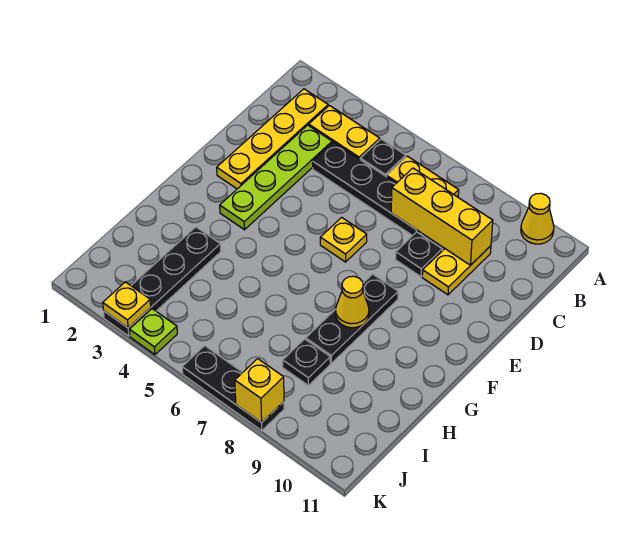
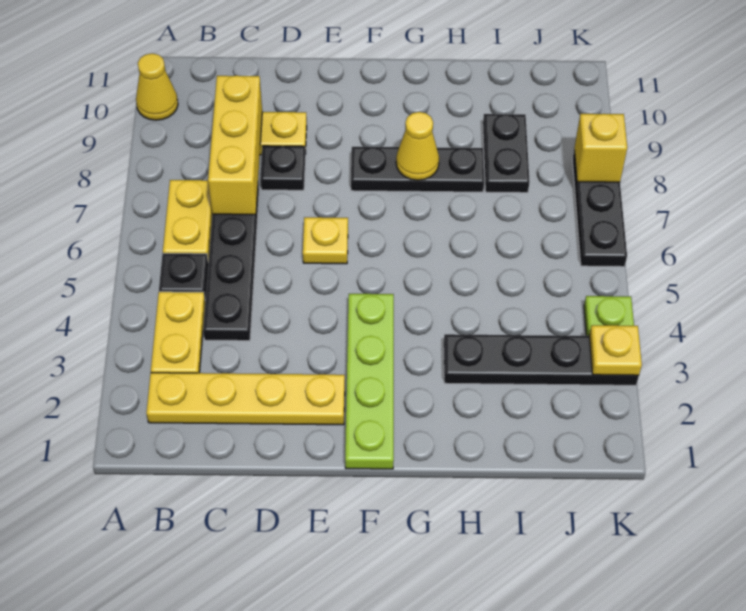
lime plate C3:F3 level 1 -> lime plate F1:F4 level 1
black plate I8 level 1 -> black plate I8:I9 level 1

